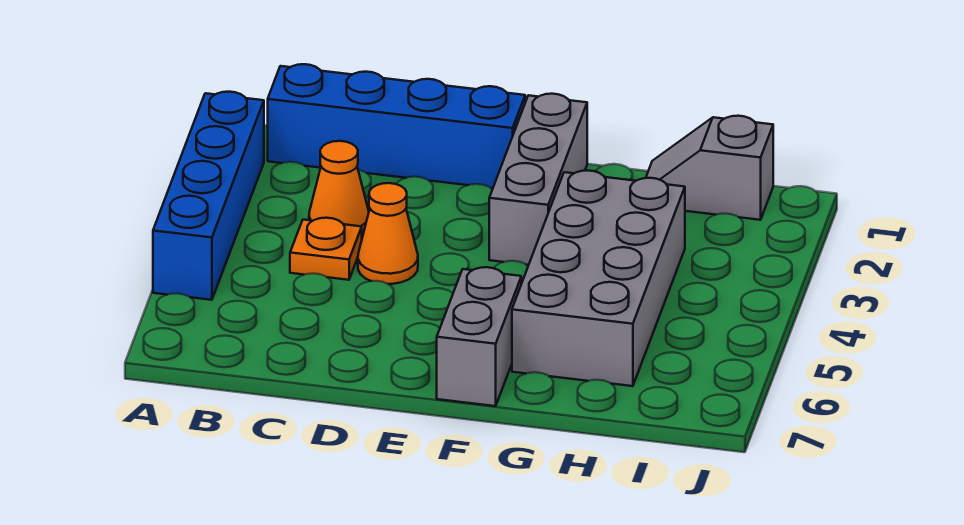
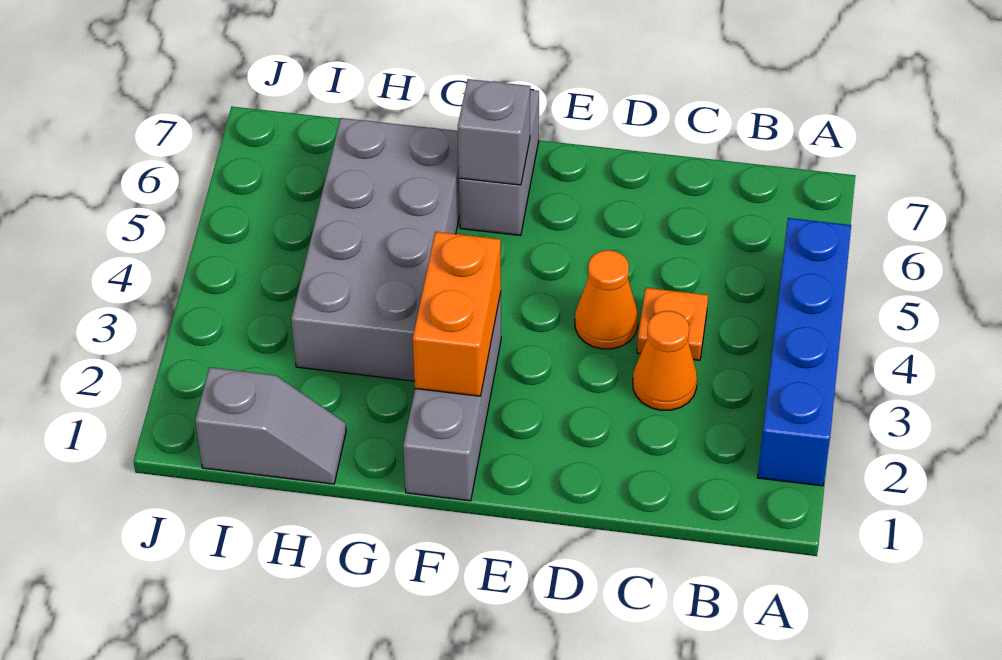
blue brick B1:E1 level 1 -> none
none -> orange brick F2:F3 level 2
none -> grey brick F6 level 2

